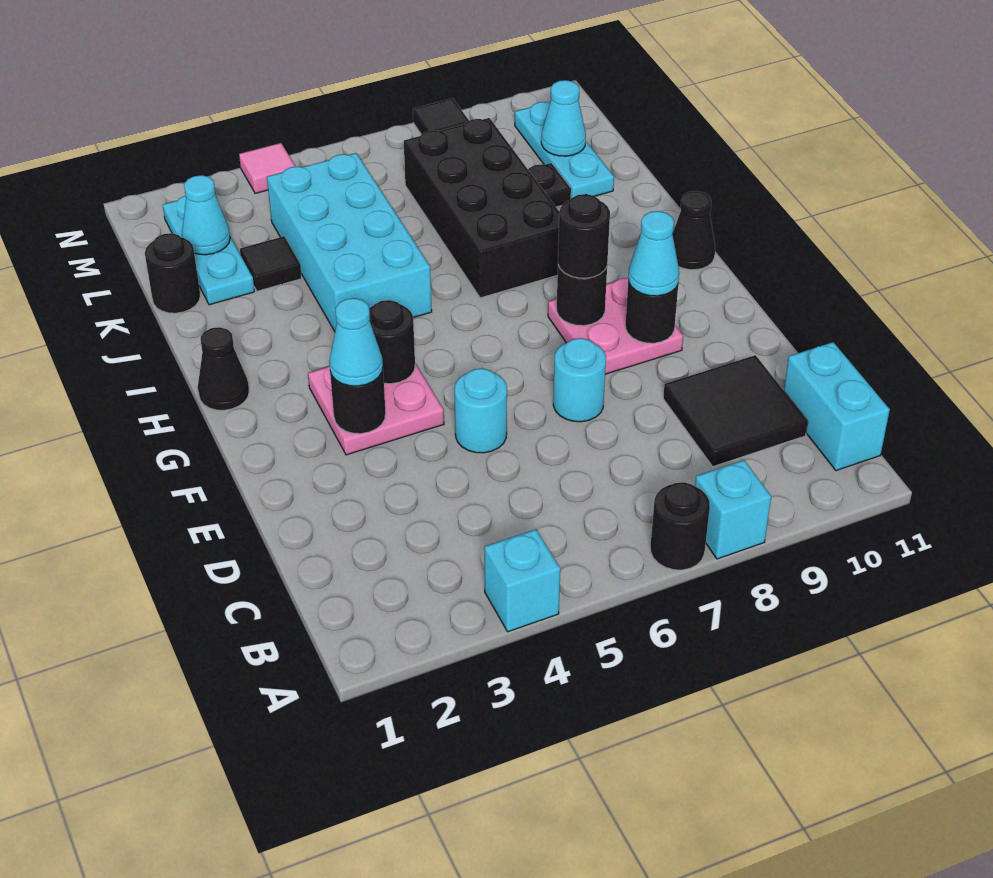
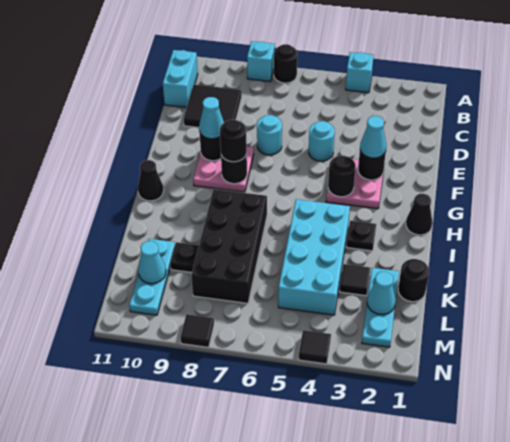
none -> black plate I3 level 1
pink tile N4 level 1 -> black tile N4 level 1

